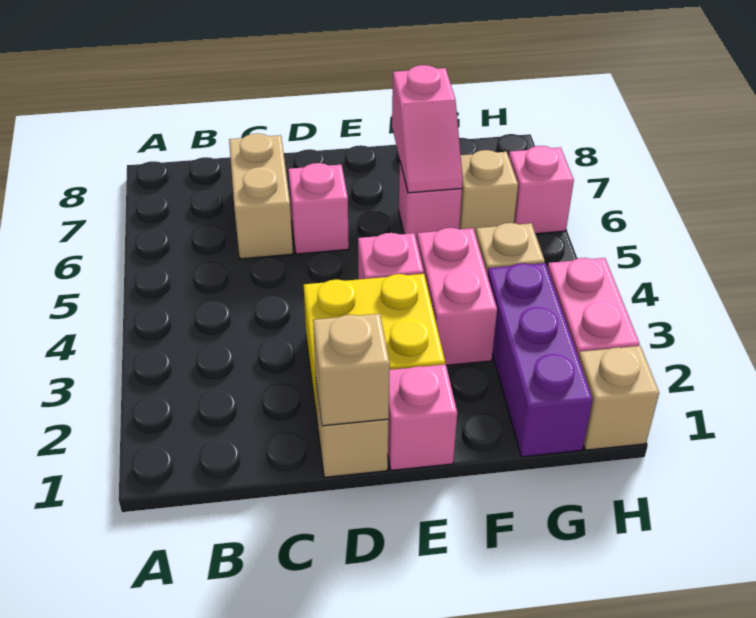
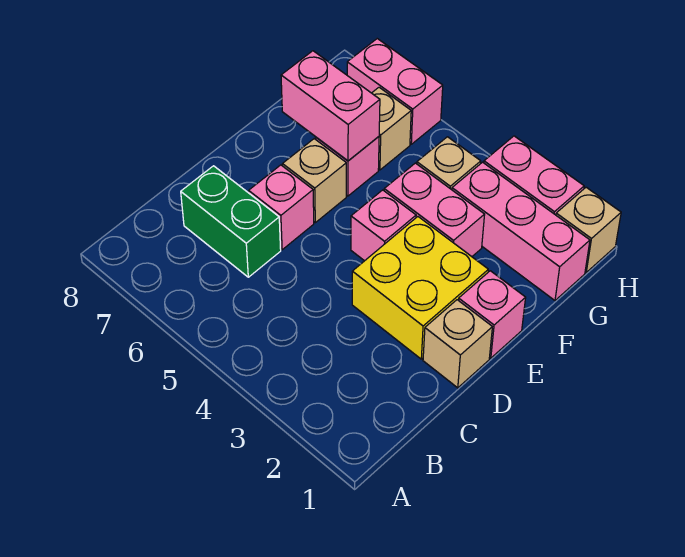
tan brick C6:C7 level 1 -> green brick C6:C7 level 1
tan brick D1 level 2 -> tan brick E6 level 1
pink slope F6:F7 level 2 top 7 -> pink brick F6:F7 level 2
purple brick G1:G3 level 1 -> pink brick G1:G3 level 1
pink brick H6 level 1 -> pink brick H6:H7 level 1

